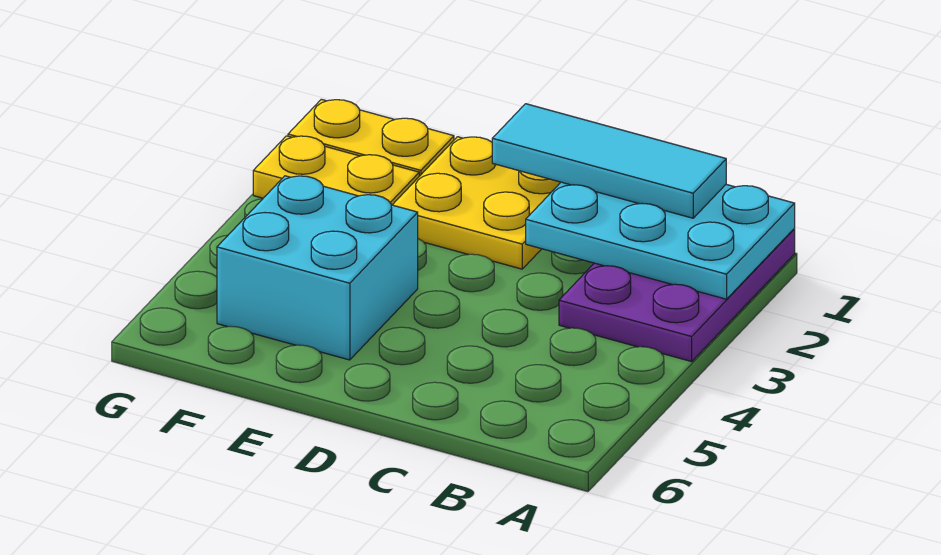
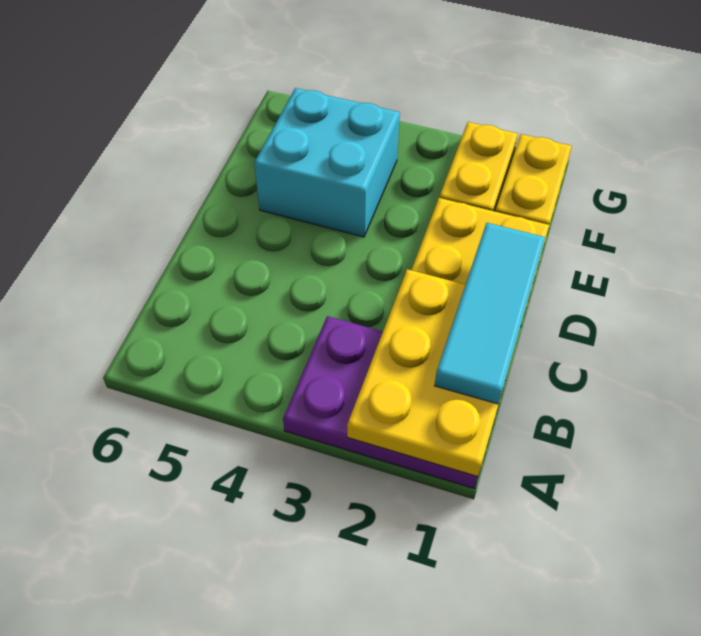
cyan plate A1:C2 level 2 -> yellow plate A1:C2 level 2

